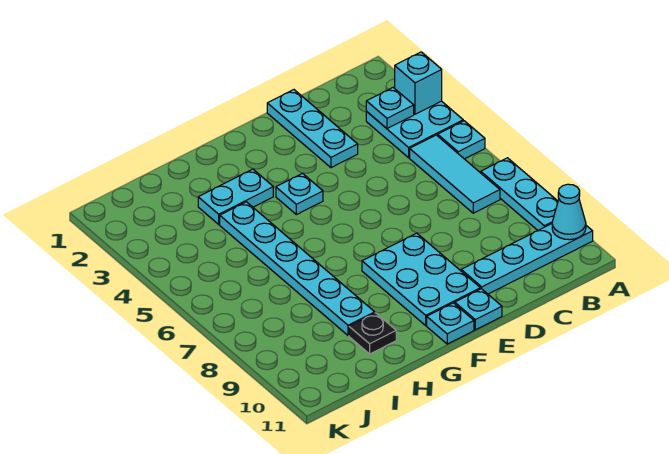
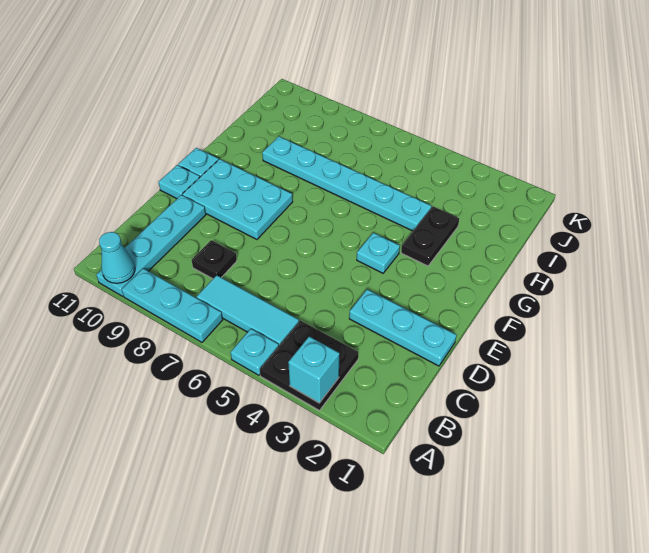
cyan plate A3:B4 level 1 -> black plate A3:B4 level 1
cyan plate B3 level 2 -> none
cyan plate G3:H3 level 1 -> black plate G3:H3 level 1
black plate H10 level 1 -> black plate C8 level 1

